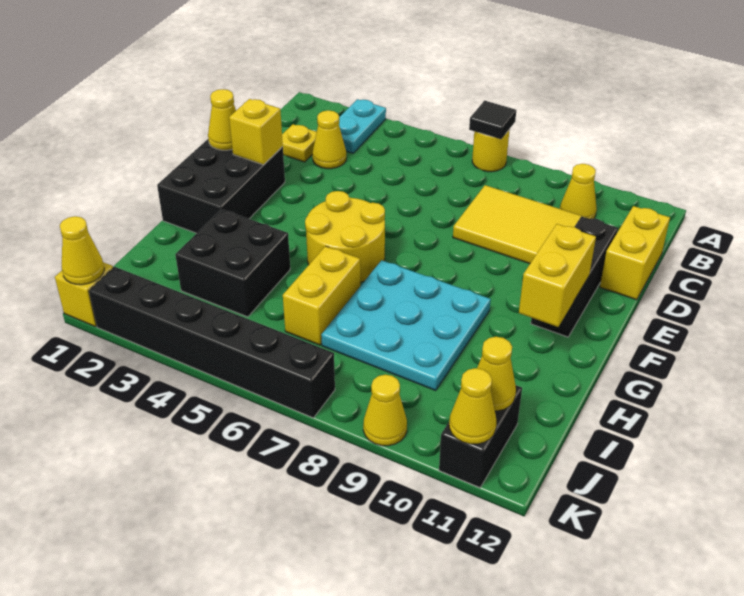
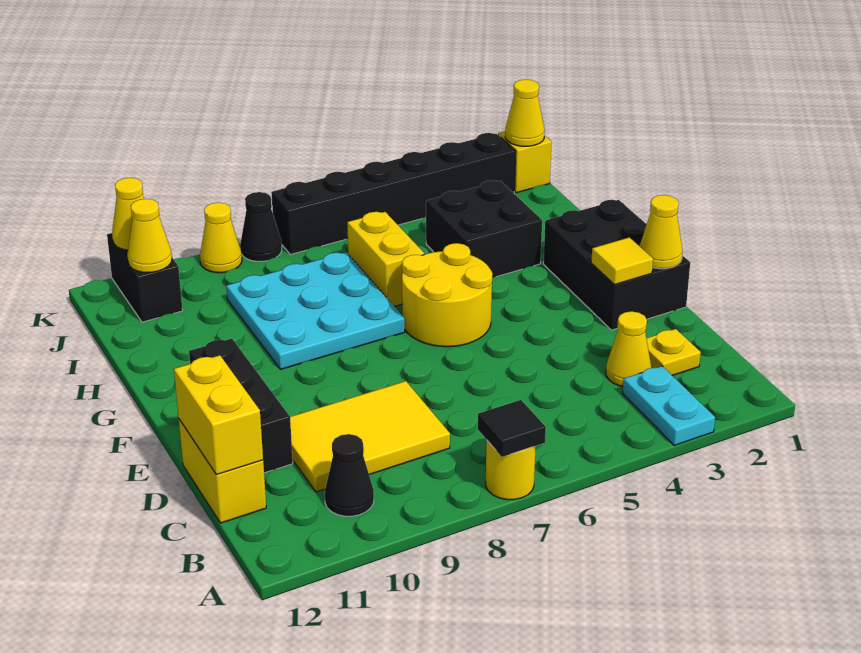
yellow cone B10 level 1 -> black cone B10 level 1
yellow brick E2 level 2 -> yellow tile E2 level 2
yellow brick F11:G11 level 2 -> yellow brick C12:D12 level 2
none -> black cone K8 level 1

